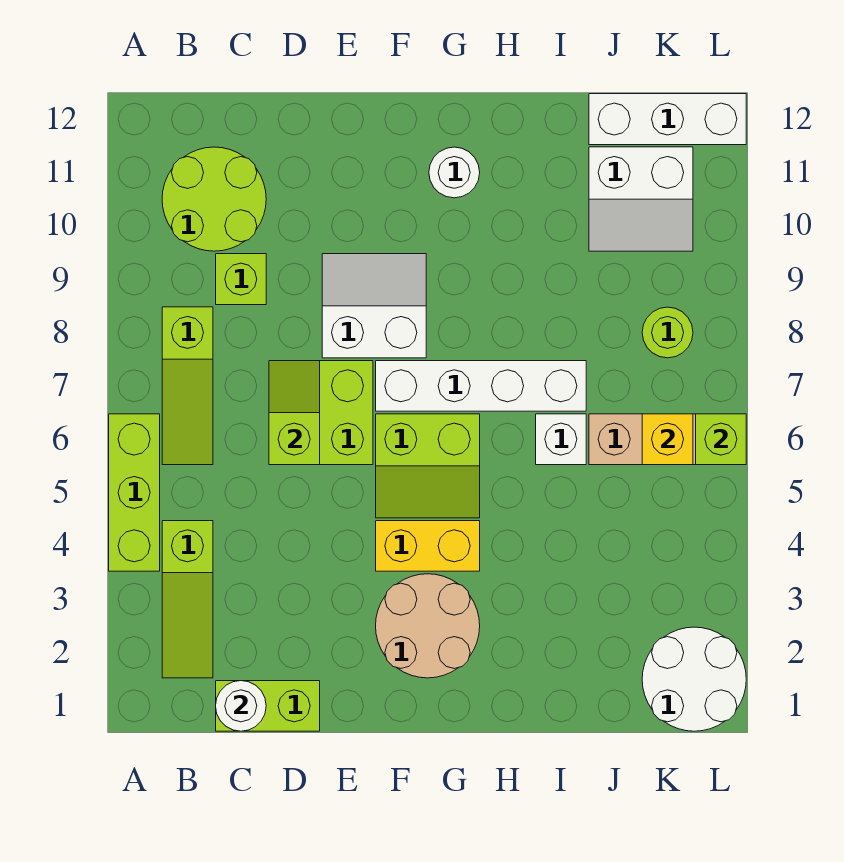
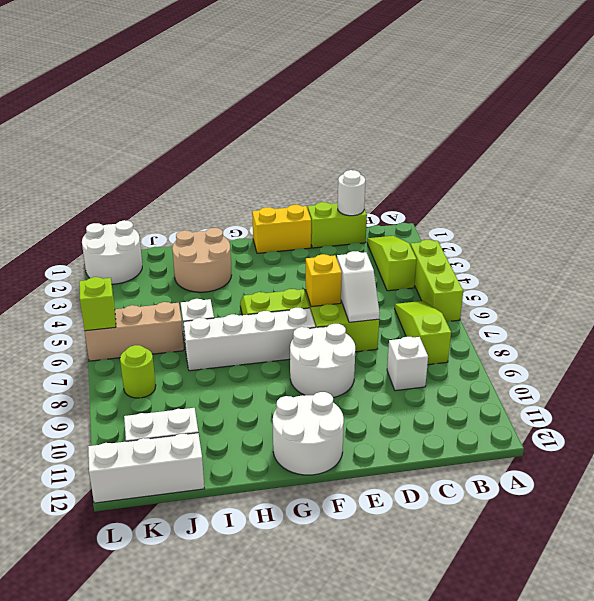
lime round brick B10:C11 level 1 -> none
lime brick C9 level 1 -> white brick C9 level 1
lime slope D6:D7 level 2 top 6 -> white slope D6:D7 level 2 top 6
white slope E8:F9 level 1 top 8 -> white round brick E8:F9 level 1
tan round brick F2:G3 level 1 -> tan round brick H2:I3 level 1
yellow brick F4:G4 level 1 -> yellow brick E1:F1 level 1
white round brick G11 level 1 -> white round brick F11:G12 level 1
yellow brick K6 level 2 -> yellow brick E6 level 2

